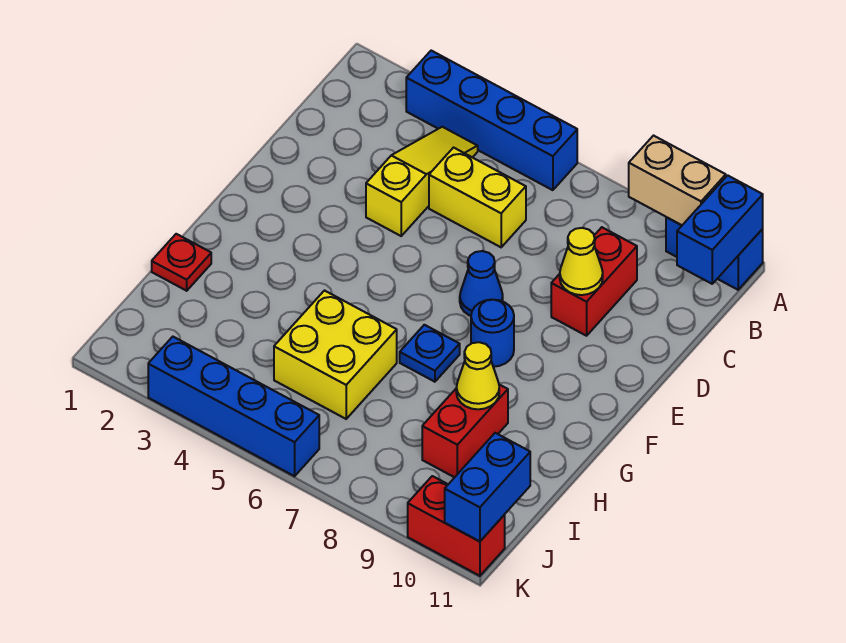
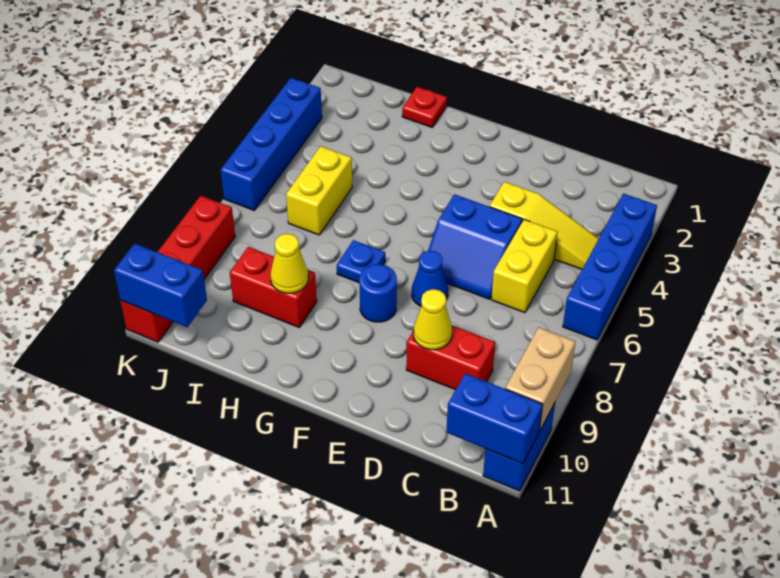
none -> blue slope D5:E6 level 1 top 5
yellow brick H5:I6 level 1 -> yellow brick I5:I6 level 1
red brick K10:K11 level 1 -> red brick K8:K11 level 1

